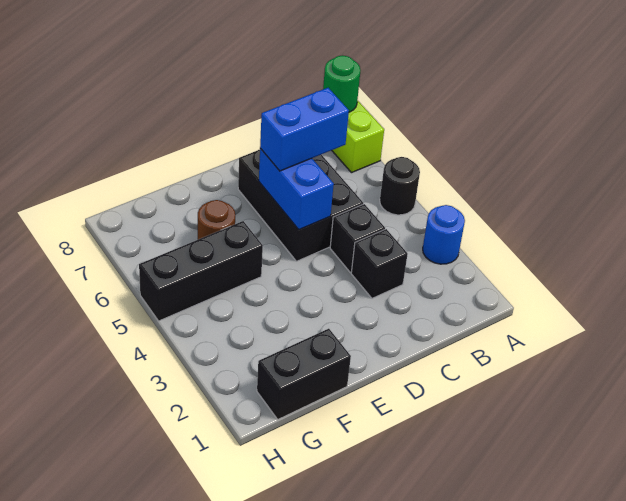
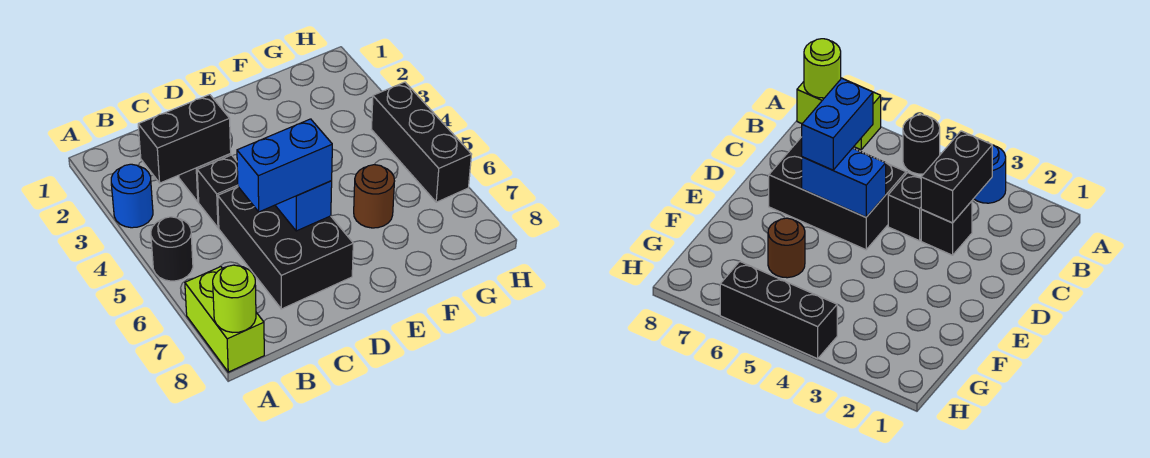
green round brick A8 level 2 -> lime round brick A8 level 2
black brick F1:G1 level 1 -> black brick B3:C3 level 2
black brick F5:H5 level 1 -> black brick H4:H6 level 1

